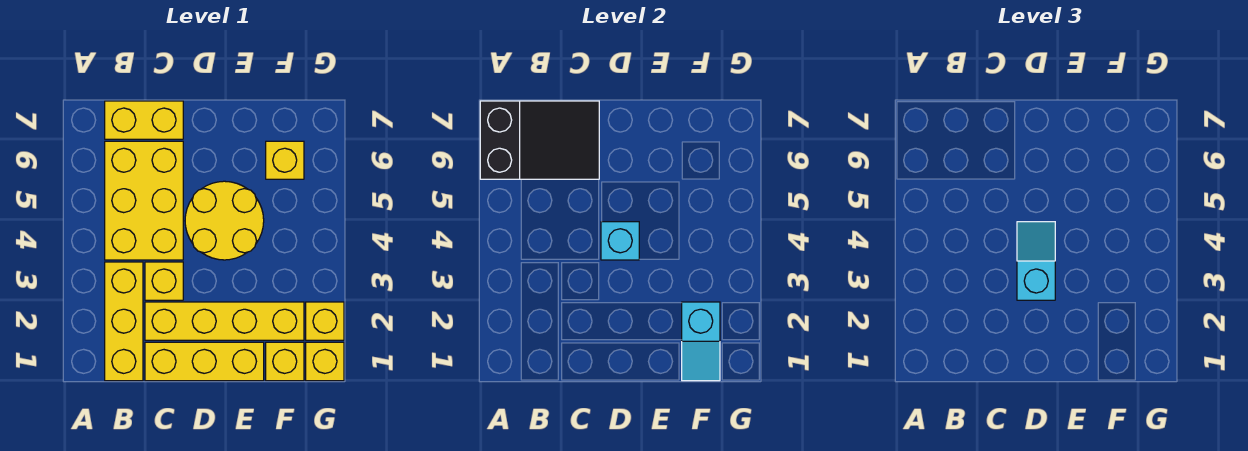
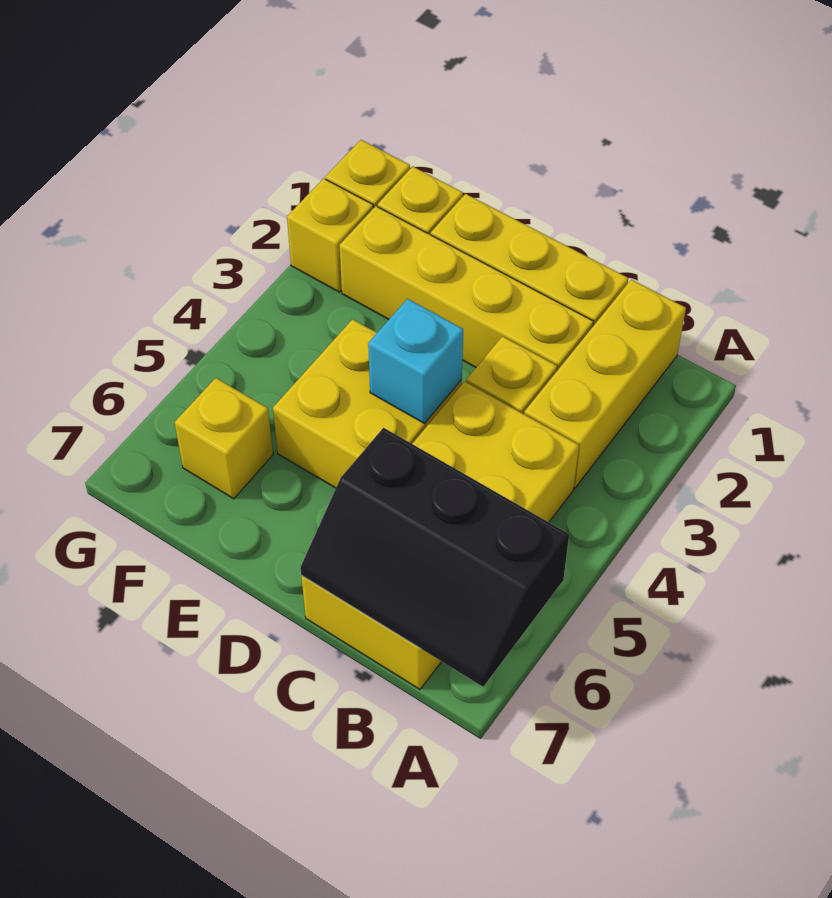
black slope A6:C7 level 2 top A -> black slope A6:C7 level 2 top 6
cyan slope D3:D4 level 3 top 3 -> none
yellow round brick D4:E5 level 1 -> yellow brick D4:E5 level 1
cyan slope F1:F2 level 2 top 2 -> none

